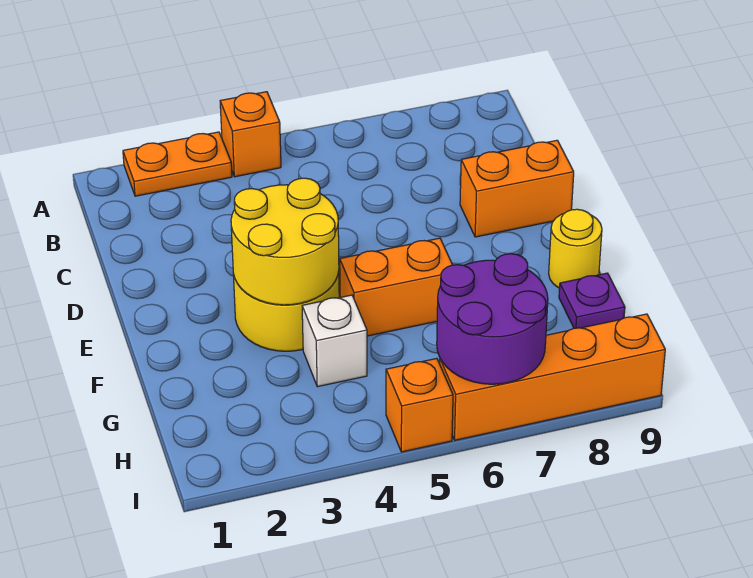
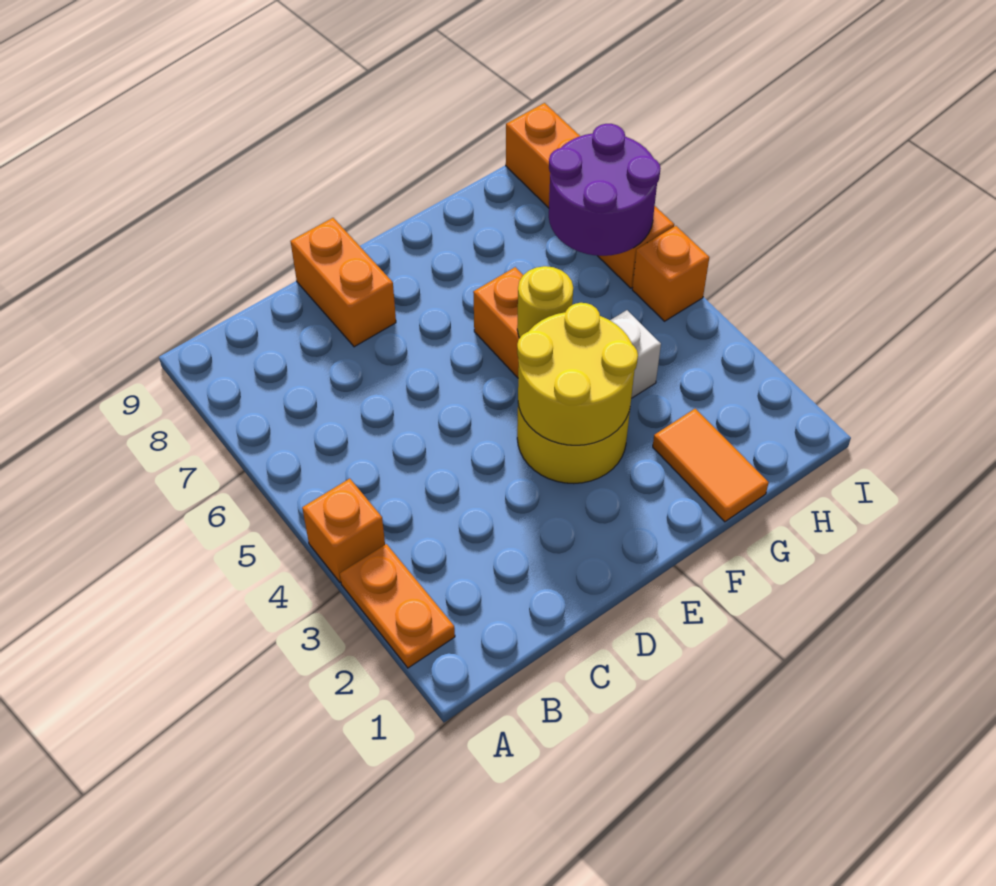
yellow round brick F9 level 1 -> yellow round brick F5 level 2
none -> orange tile G1:G2 level 1
purple plate G9 level 1 -> none

